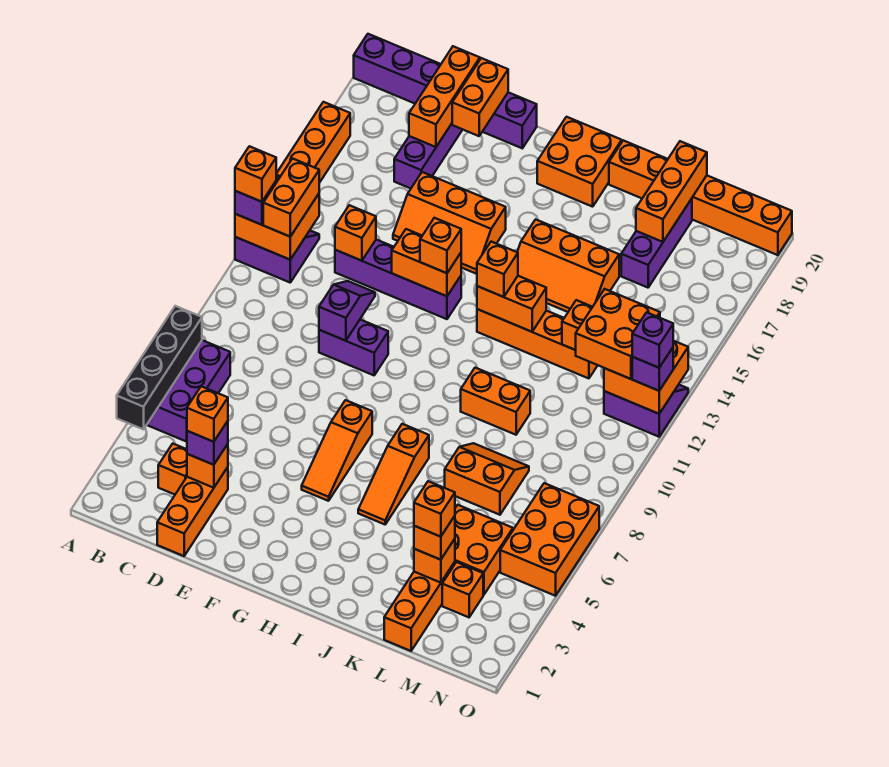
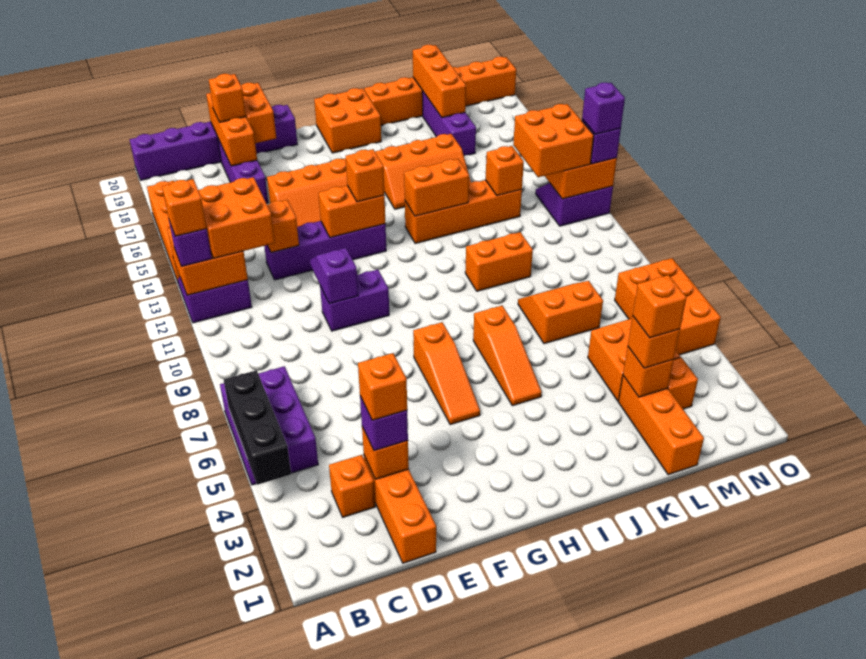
black brick A4:A7 level 2 -> black brick A4:A6 level 2
orange brick B12:B13 level 3 -> orange brick B12:C13 level 3
orange brick I13 level 3 -> orange brick D19 level 3

